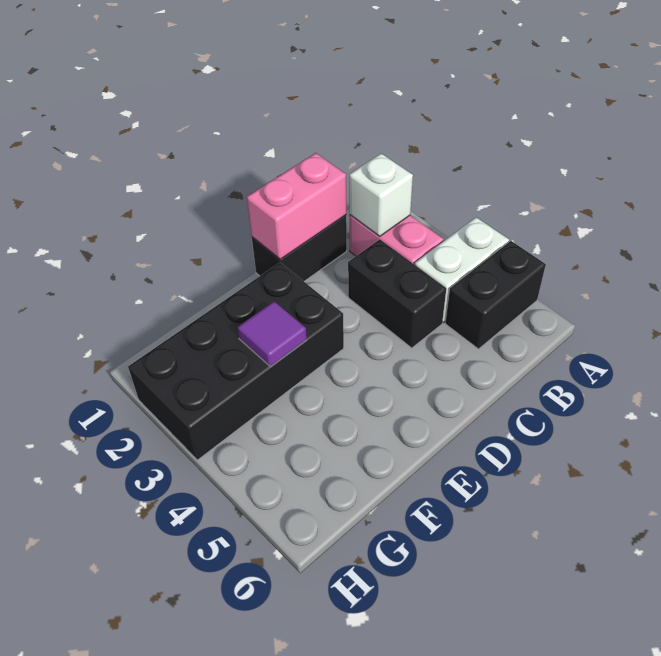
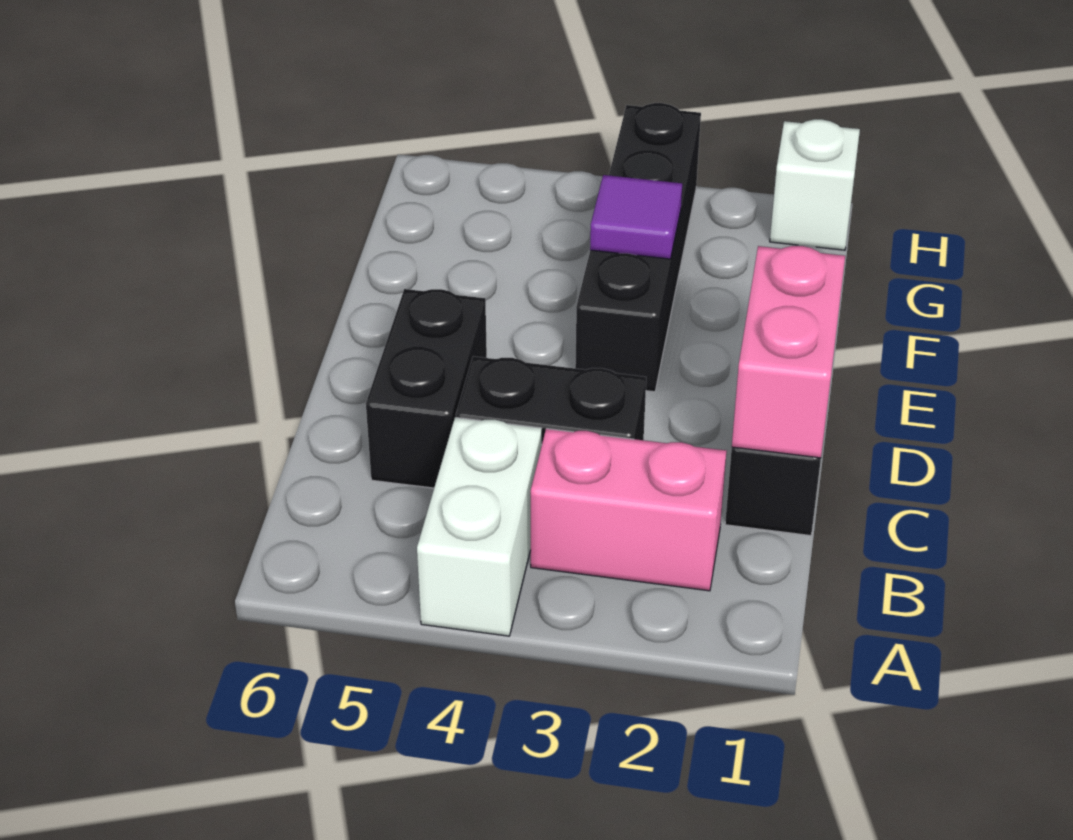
black brick A5:B5 level 1 -> black brick C5:D5 level 1
white brick B2 level 2 -> white brick H1 level 1
black brick E2:H3 level 1 -> black brick E3:H3 level 1

